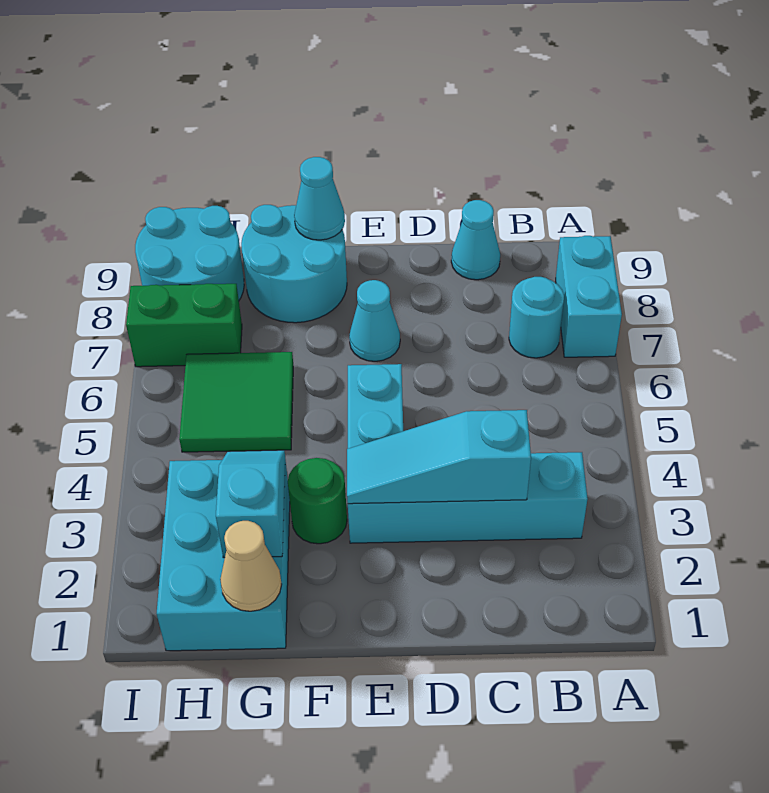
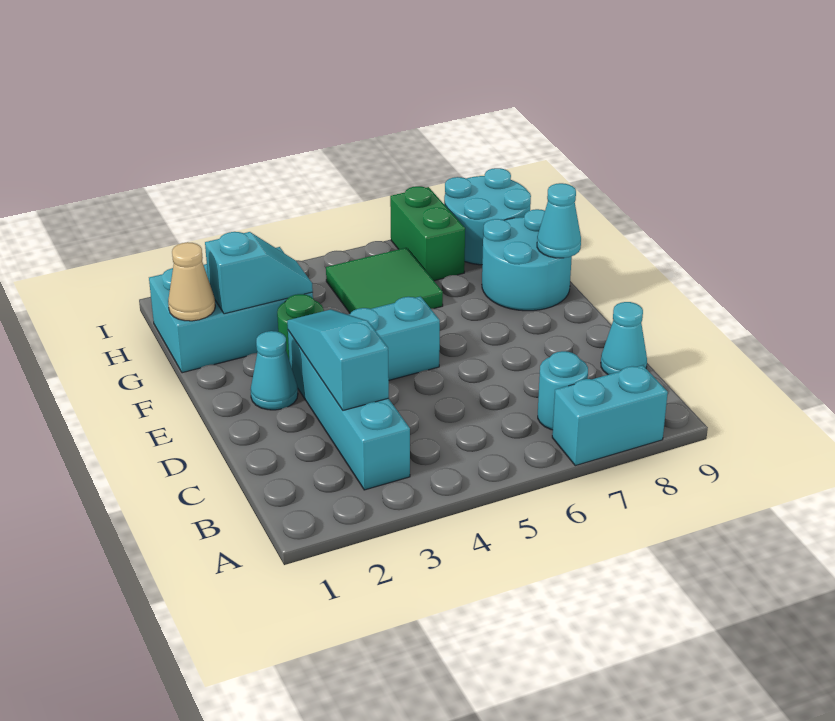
cyan cone E7 level 1 -> cyan cone E2 level 1

